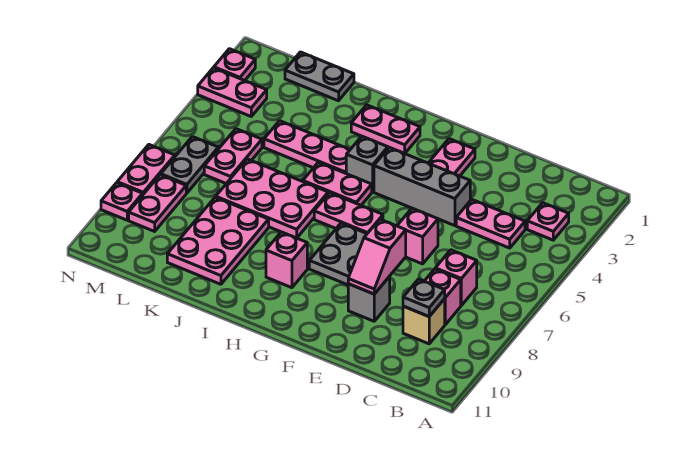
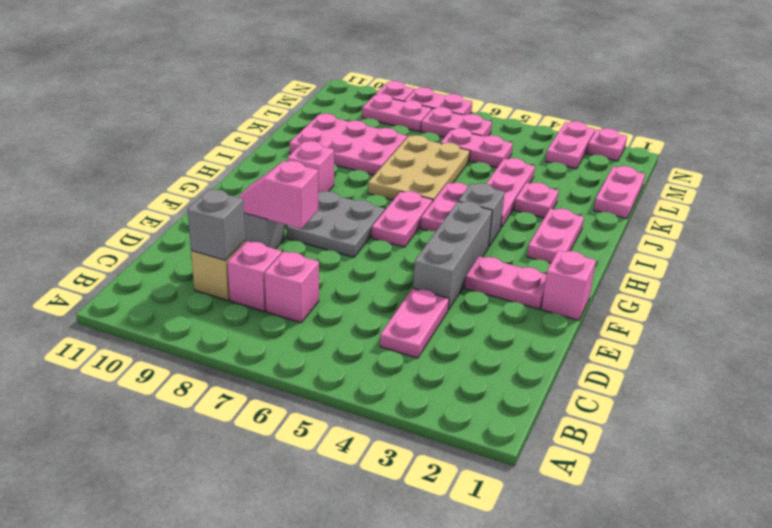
pink plate B3 level 1 -> pink plate J3 level 1
grey plate C9 level 2 -> grey brick C9 level 2
pink brick E6 level 1 -> pink brick F1 level 1
pink plate I6:K7 level 1 -> tan plate I6:K7 level 1
grey plate K1:L1 level 1 -> pink plate K1:L1 level 1
grey plate M6:M7 level 1 -> pink plate M6:M7 level 1

